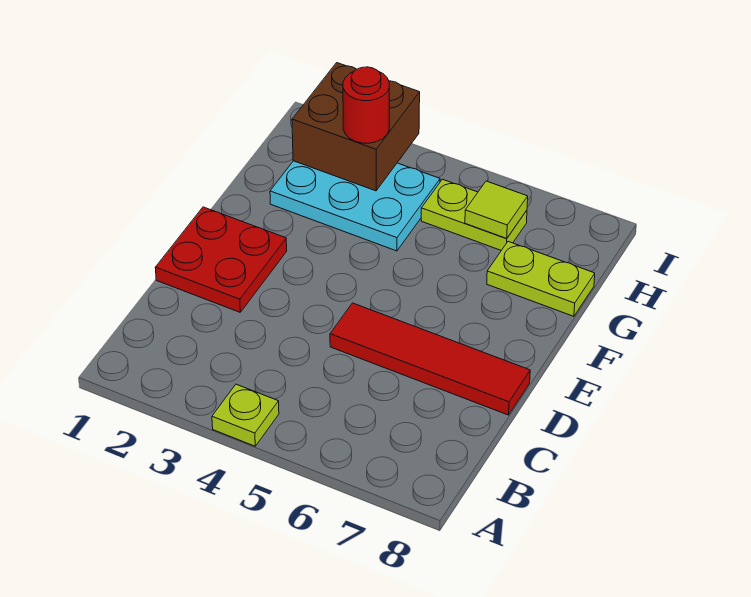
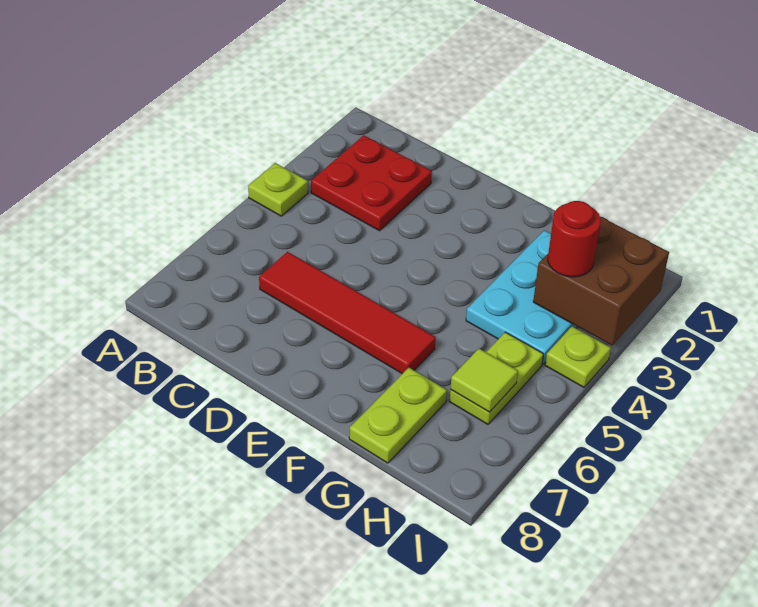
red plate D1:E2 level 1 -> red plate B2:C3 level 1
red tile D5:D8 level 1 -> red tile C6:F6 level 1
none -> lime plate I4 level 1

